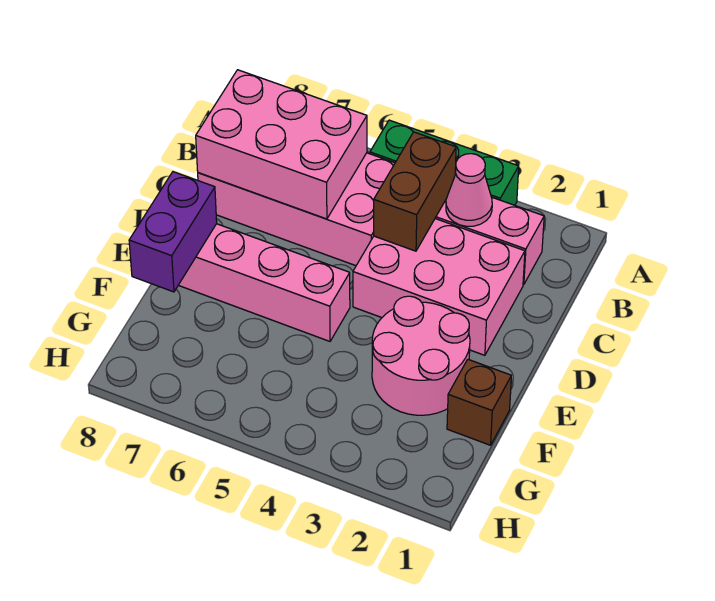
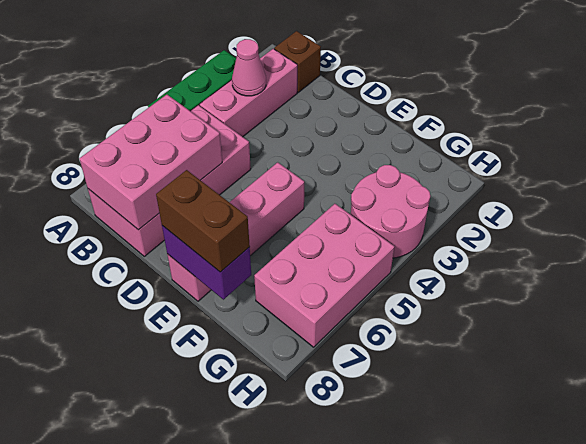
brown brick B4:C4 level 2 -> brown brick E8:F8 level 3
pink brick C2:D4 level 1 -> pink brick G5:H7 level 1
pink round brick E2:F3 level 1 -> pink round brick G3:H4 level 1
brown brick F1 level 1 -> brown brick B1 level 1

